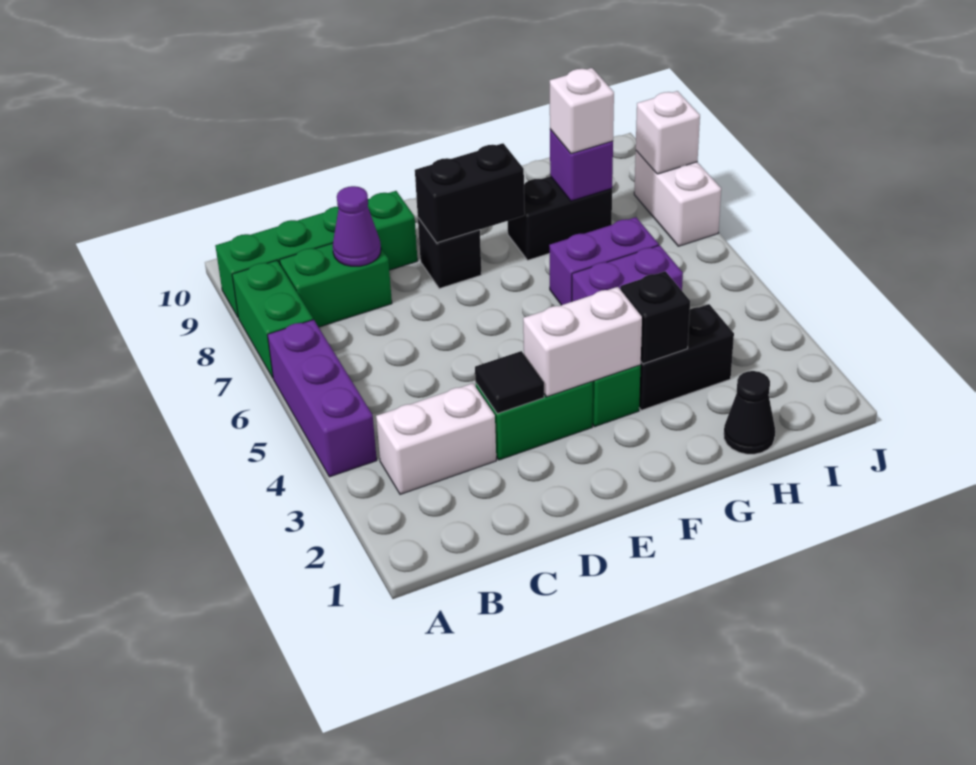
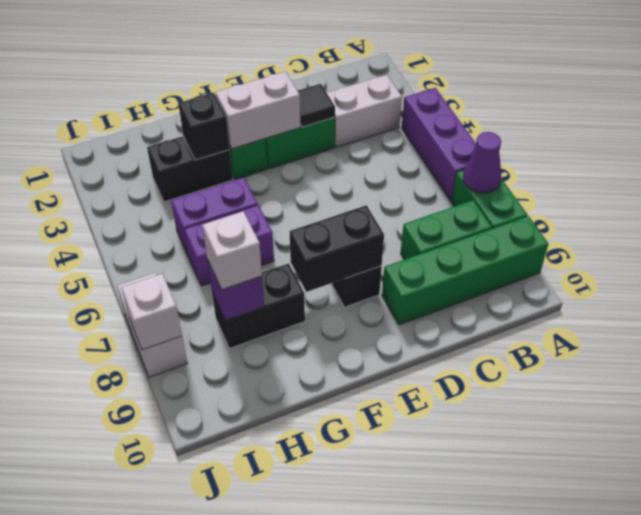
purple cone C8 level 2 -> purple cone A7 level 2
black cone H1 level 1 -> none

